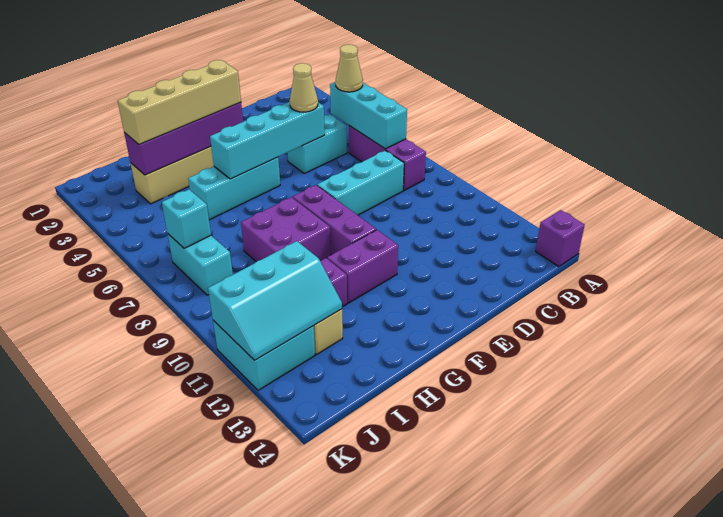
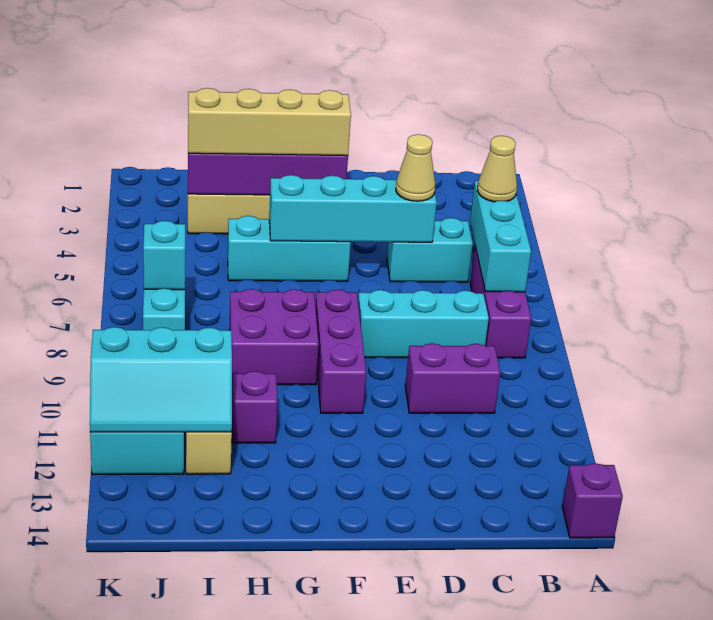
purple brick F11:G11 level 1 -> purple brick C10:D10 level 1

